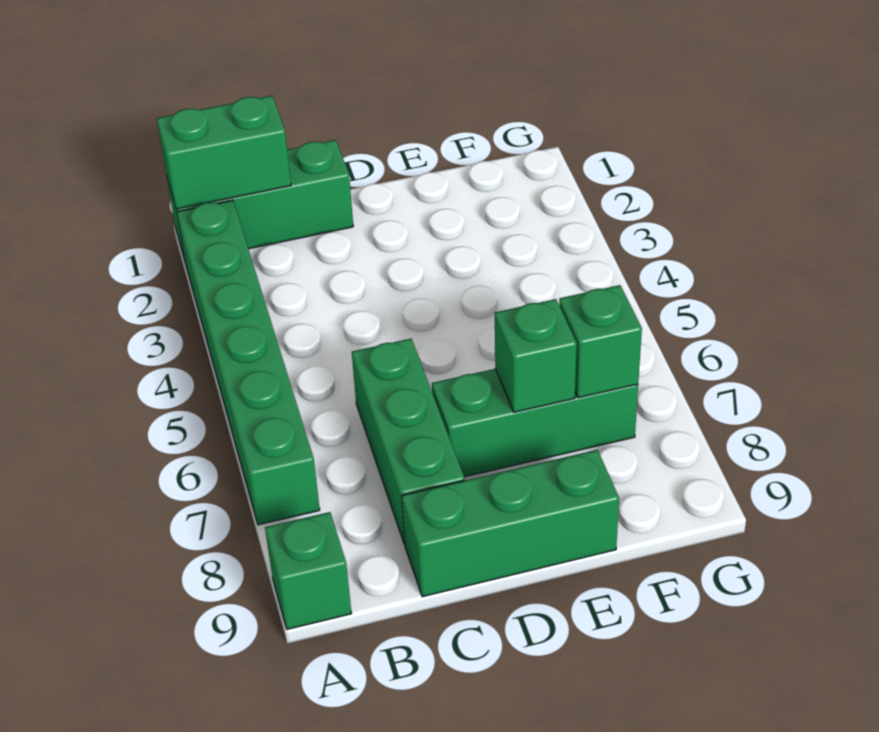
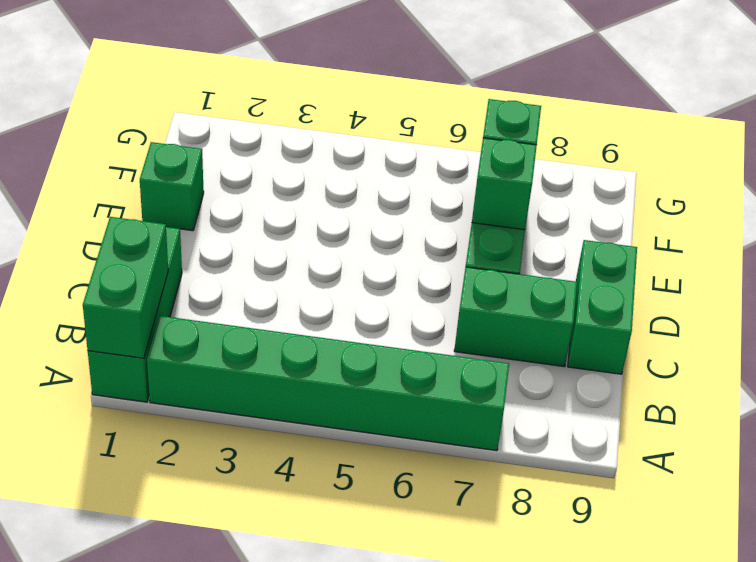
green brick A9 level 1 -> green brick E1 level 1
green brick C6:C8 level 1 -> green brick C7:C8 level 1
green brick C9:E9 level 1 -> green brick C9:D9 level 1

